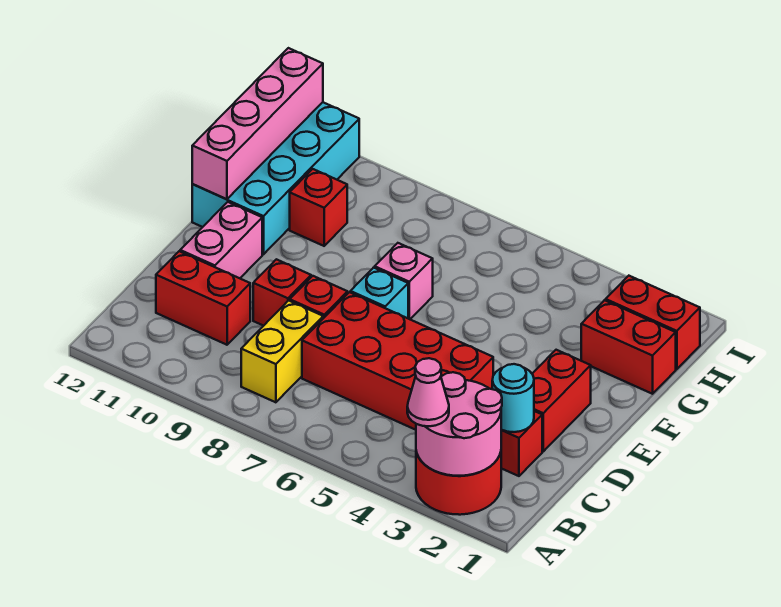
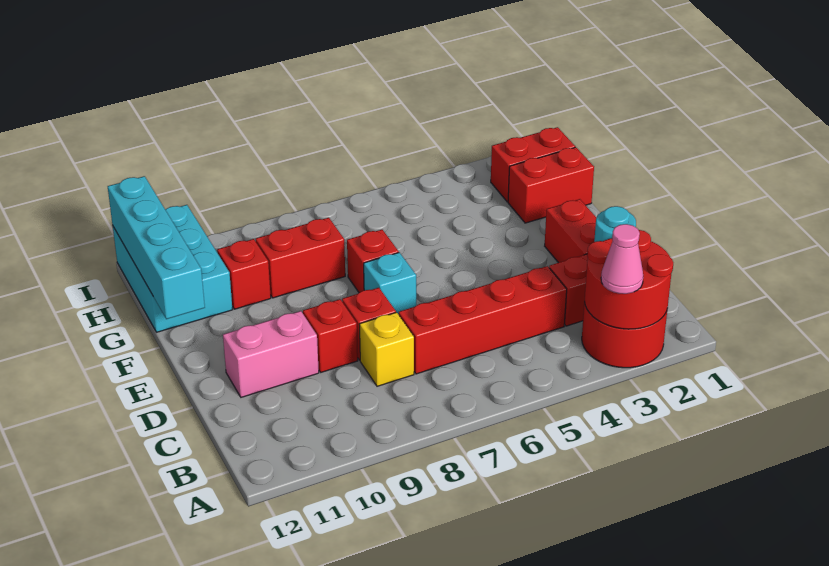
pink round brick A2:B3 level 2 -> red round brick A2:B3 level 2
yellow brick B8:C8 level 1 -> yellow brick C8 level 1
red brick C4:D7 level 1 -> red brick C4:C7 level 1
red brick C10:C11 level 1 -> red brick G8:G9 level 1
pink brick D11:E11 level 1 -> pink brick D10:D11 level 1
pink brick F7 level 1 -> red brick F7 level 1
cyan brick F11:I12 level 1 -> cyan brick G11:I12 level 1
pink brick F12:I12 level 2 -> cyan brick F12:I12 level 2

